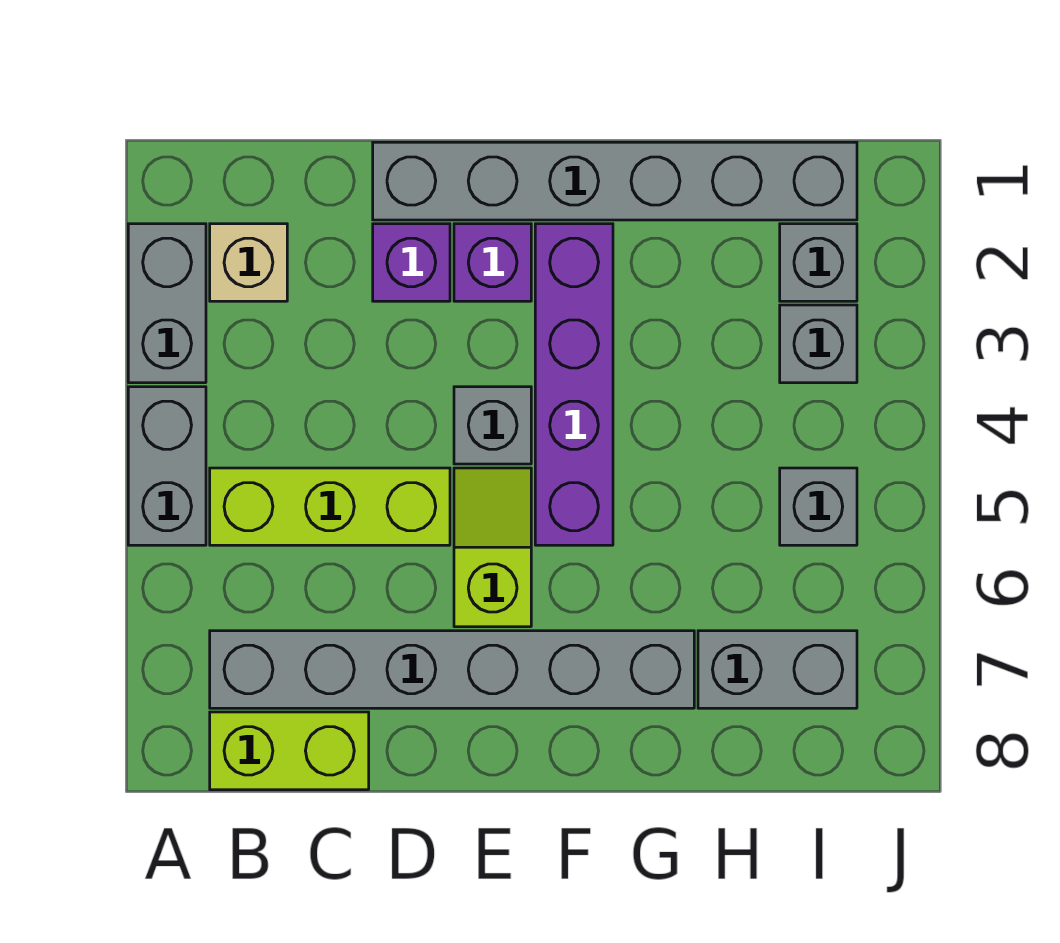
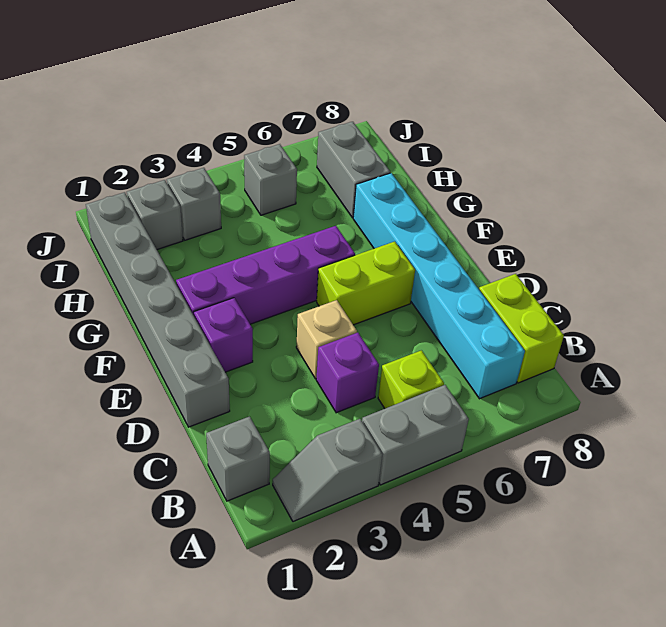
grey brick A2:A3 level 1 -> grey slope A2:A3 level 1 top 3
tan brick B2 level 1 -> tan brick D4 level 1
lime brick B5:D5 level 1 -> lime brick B5 level 1
grey brick B7:G7 level 1 -> cyan brick B7:G7 level 1
purple brick D2 level 1 -> purple brick C4 level 1
grey brick E4 level 1 -> grey brick B1 level 1
lime slope E5:E6 level 1 top 6 -> lime brick E5:E6 level 1

